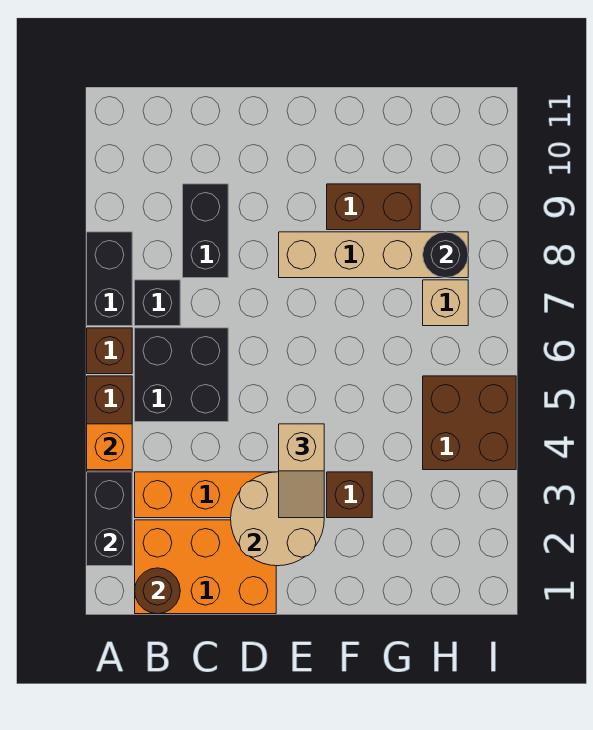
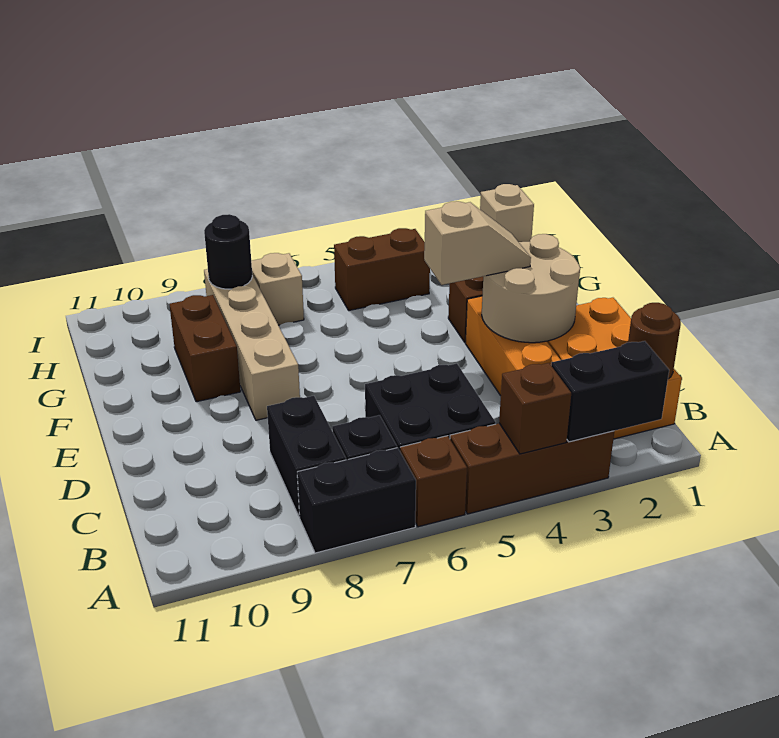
orange brick A4 level 2 -> brown brick A4 level 2
black brick C8:C9 level 1 -> black brick B8:C8 level 1
brown brick H4:I5 level 1 -> brown brick H4:H5 level 1
none -> tan brick I1 level 1

